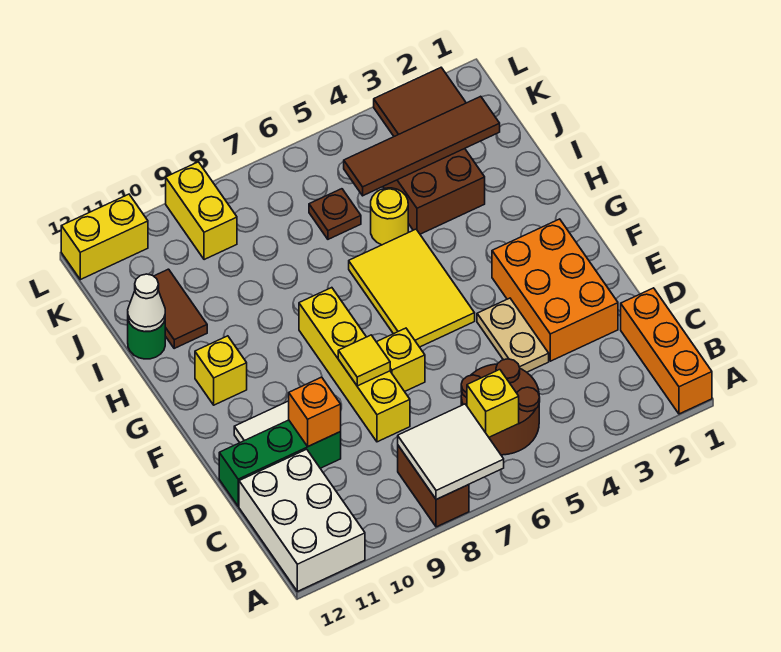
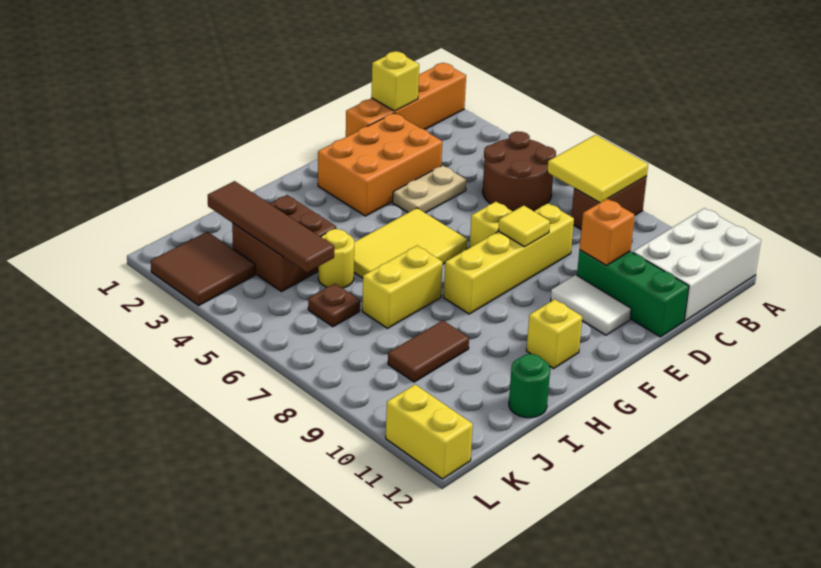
orange brick A1:C1 level 1 -> orange brick A1:D1 level 1
white tile A7:B8 level 2 -> yellow tile A7:B8 level 2
yellow brick B6 level 2 -> yellow brick C1 level 2
brown tile I11:J11 level 1 -> brown tile I9:J9 level 1
white cone I12 level 2 -> none
yellow brick K9:L9 level 1 -> yellow brick H7:I7 level 1

